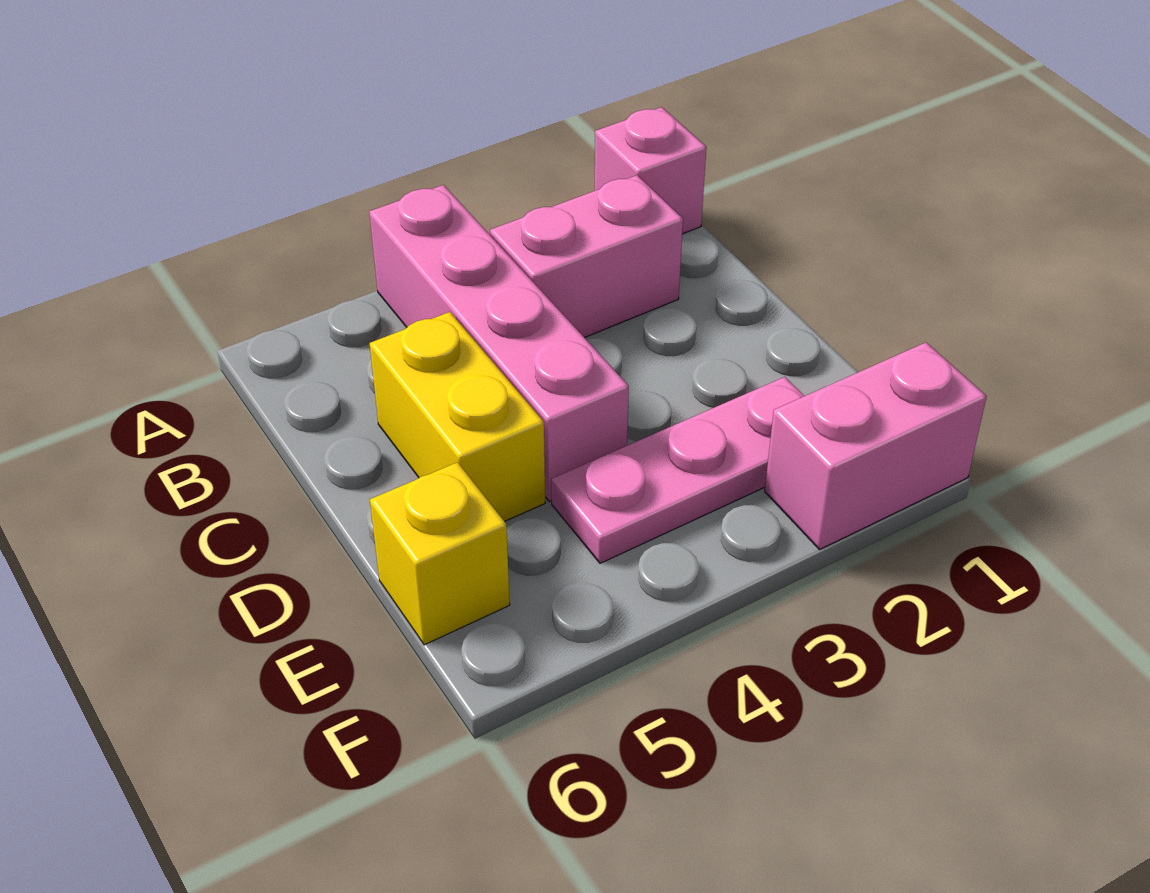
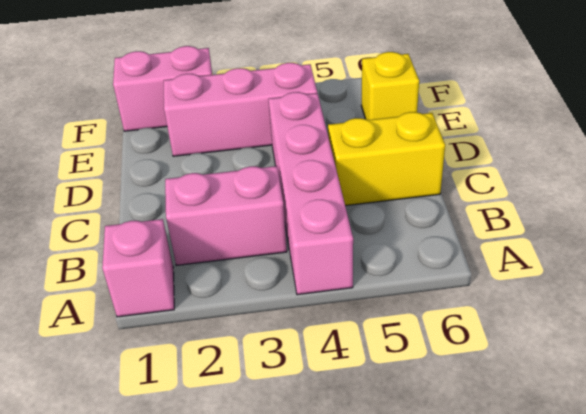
yellow brick C5:D5 level 1 -> yellow brick C5:C6 level 1
pink plate E2:E4 level 1 -> pink brick E2:E4 level 1

